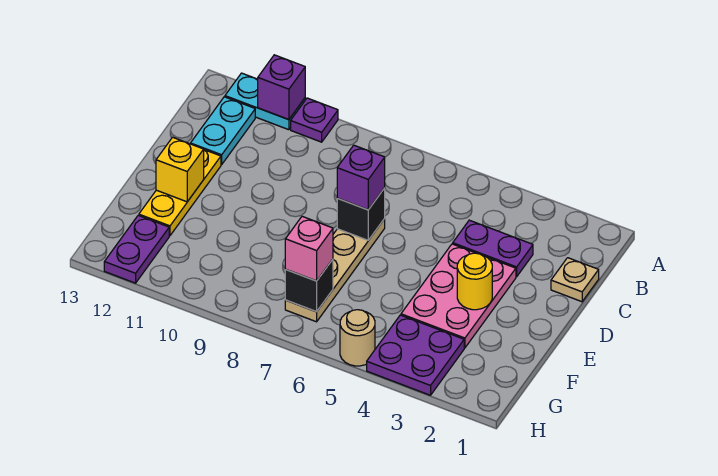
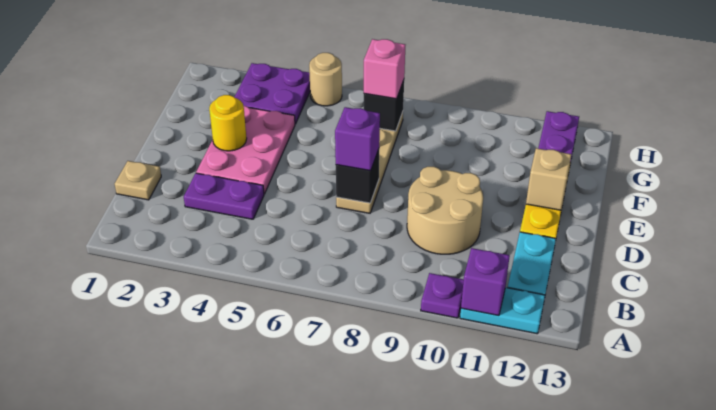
none -> tan round brick C9:D10 level 1
yellow brick E12 level 2 -> tan brick E12 level 2

